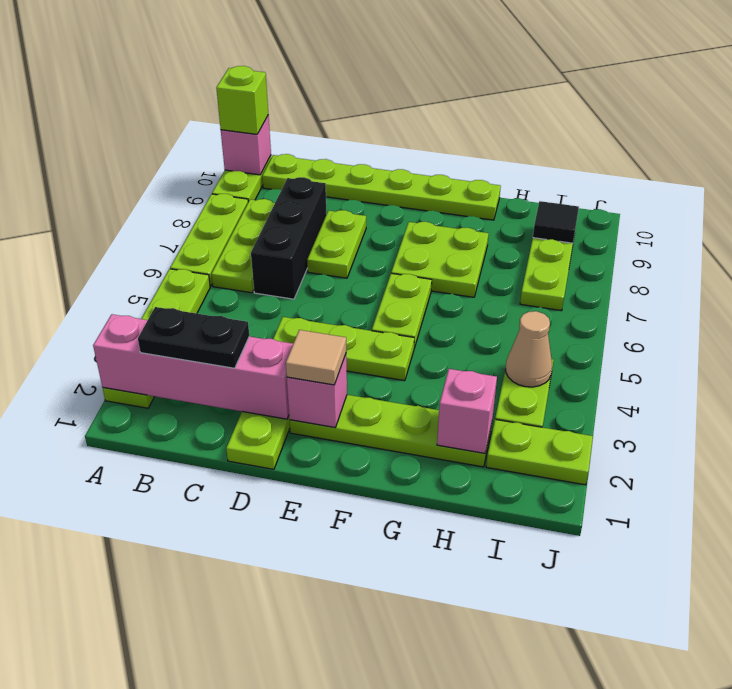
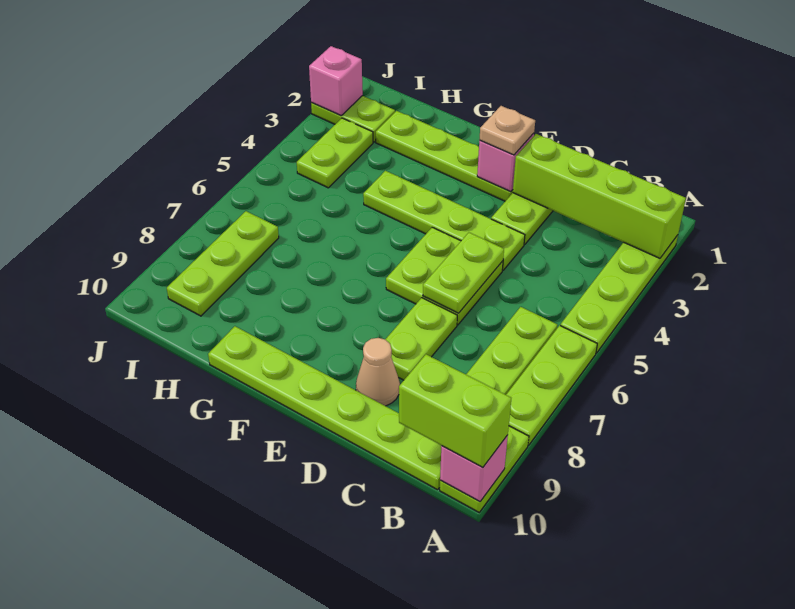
pink brick A2:D2 level 2 -> lime brick A2:D2 level 2
lime brick A10 level 3 -> lime brick A10:B10 level 3
black plate B2:C2 level 3 -> none
black brick C6:C8 level 1 -> none
lime plate D4:F4 level 1 -> lime plate D4:G4 level 1
tan tile E2 level 3 -> tan plate E2 level 3
lime plate F5:F6 level 1 -> lime plate D5:D6 level 2
lime plate F7:G8 level 1 -> lime plate D5:E6 level 1
pink brick H2 level 2 -> pink brick J2 level 2
tan cone I4 level 2 -> tan cone D9 level 1
black tile I9 level 2 -> none

